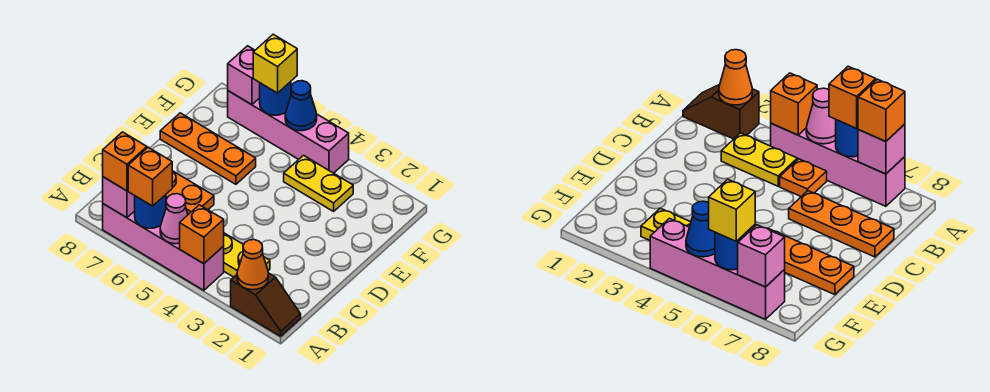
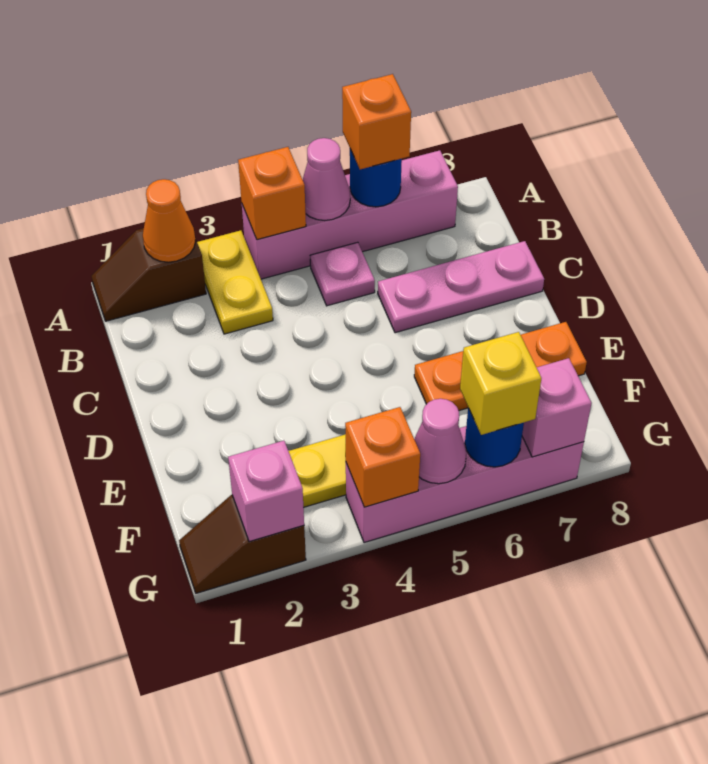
pink brick A7 level 2 -> pink brick G2 level 2
orange brick A7 level 3 -> orange brick G4 level 2
yellow plate B3:B4 level 1 -> yellow plate A3:B3 level 1
orange plate B5 level 1 -> pink plate B5 level 1
orange plate C6:C8 level 1 -> pink plate C6:C8 level 1
none -> brown slope G1:G2 level 1 top 2
blue cone G5 level 2 -> pink cone G5 level 2

